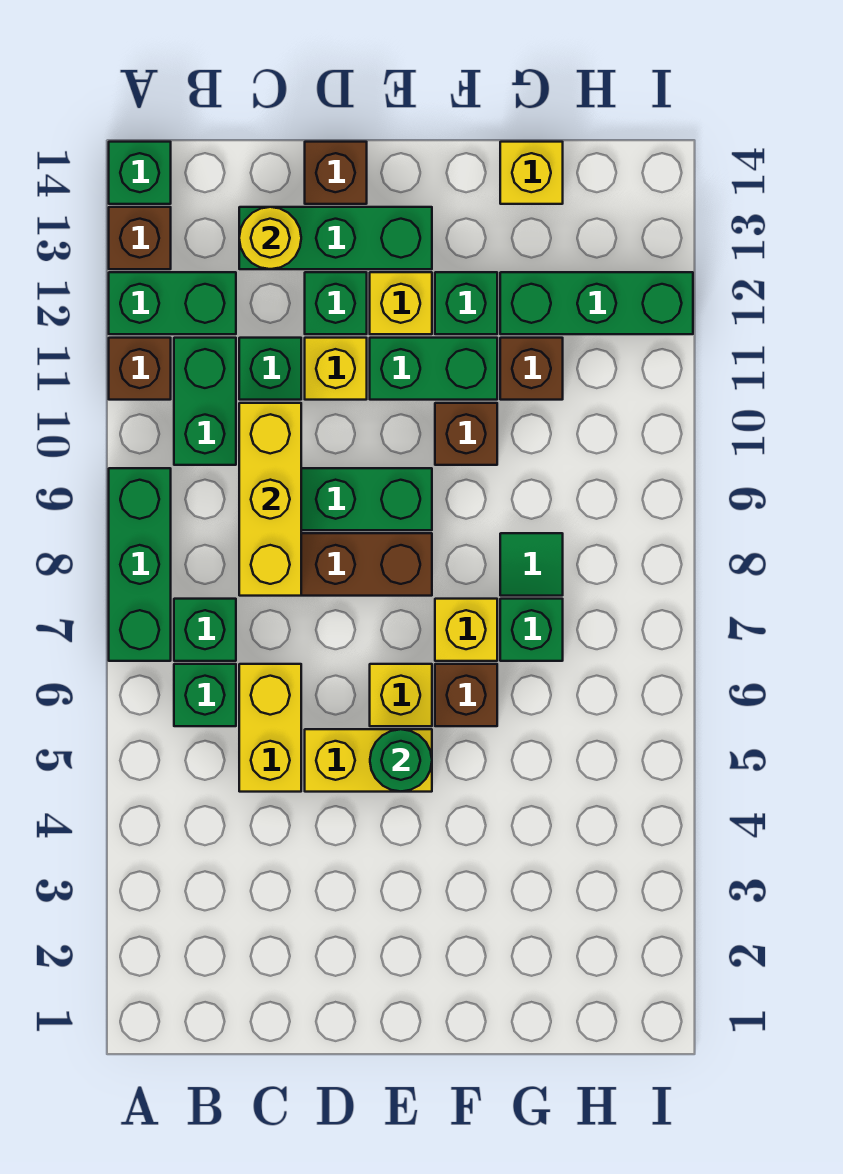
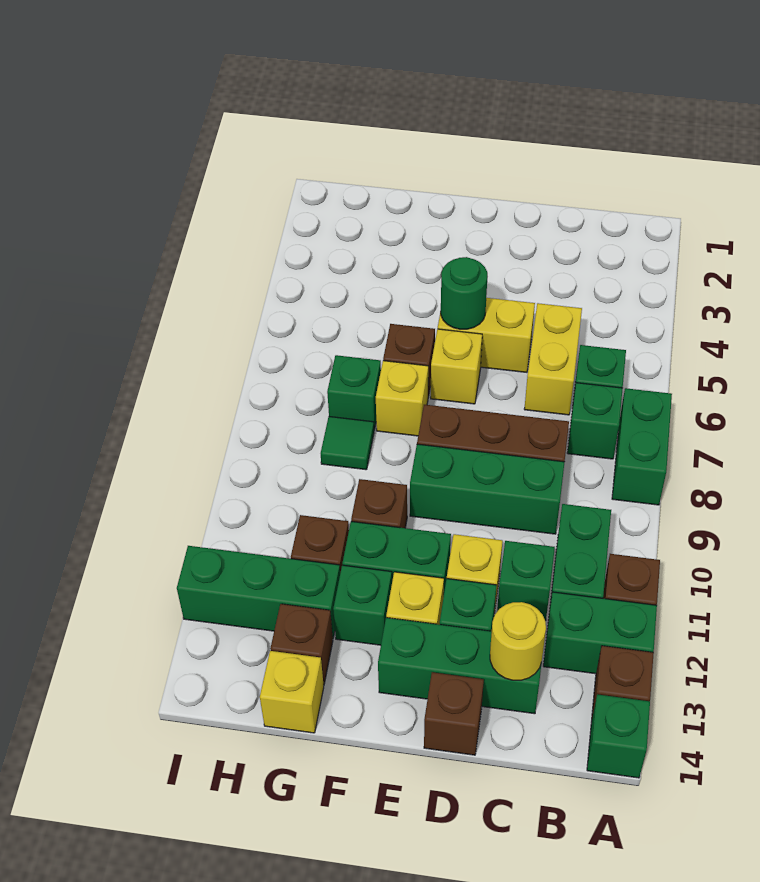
green brick A7:A9 level 1 -> green brick A7:A8 level 1
yellow brick C8:C10 level 2 -> none
none -> brown brick G13 level 1

